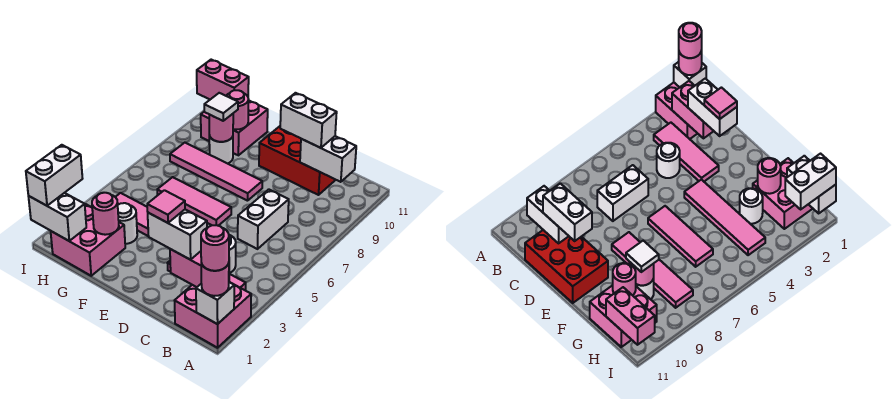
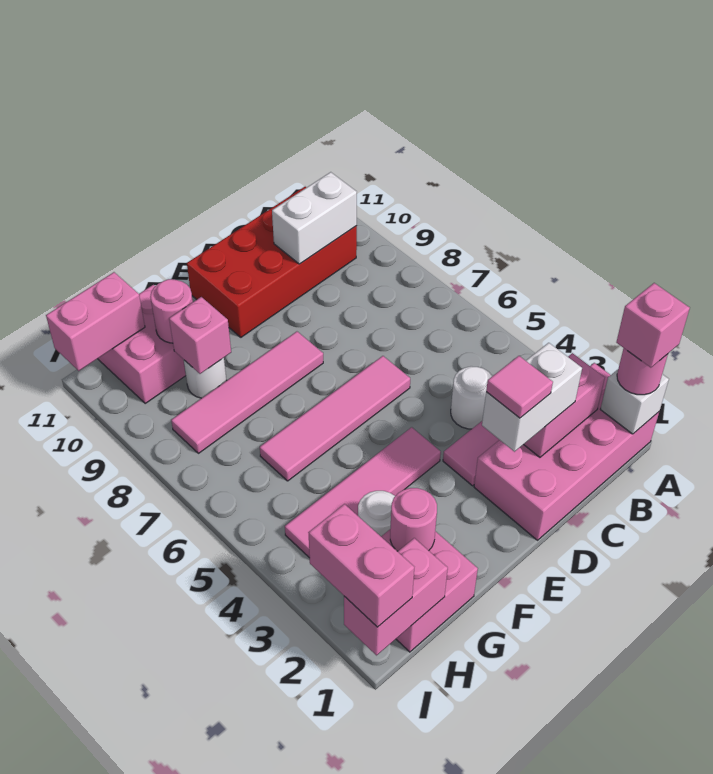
pink brick A1:B2 level 1 -> pink brick A1:D2 level 1
pink round brick A1 level 4 -> pink brick A1 level 4
white brick C6:C7 level 1 -> none
red brick C10:E11 level 1 -> red brick B10:E11 level 1
white brick C10:D10 level 3 -> none
pink tile E6:G6 level 1 -> pink tile D6:G6 level 1
pink round brick G9 level 2 -> pink brick G9 level 2
white tile G9 level 3 -> none
white brick H1:I1 level 2 -> pink brick H1:I1 level 2
white brick I1:I2 level 3 -> pink brick I1:I2 level 3

